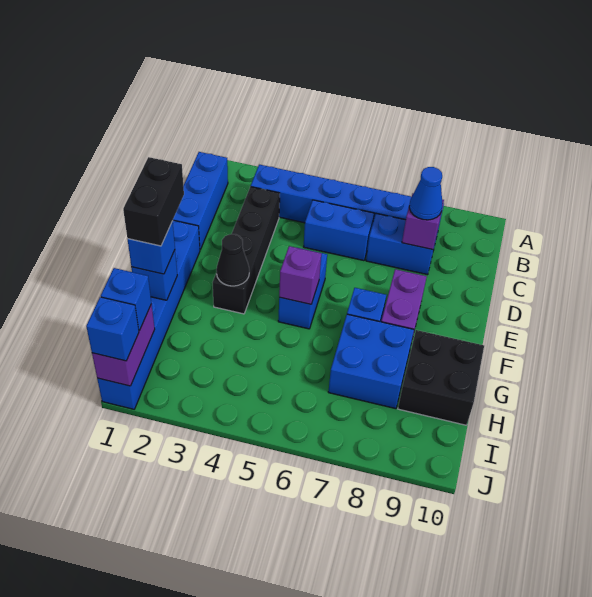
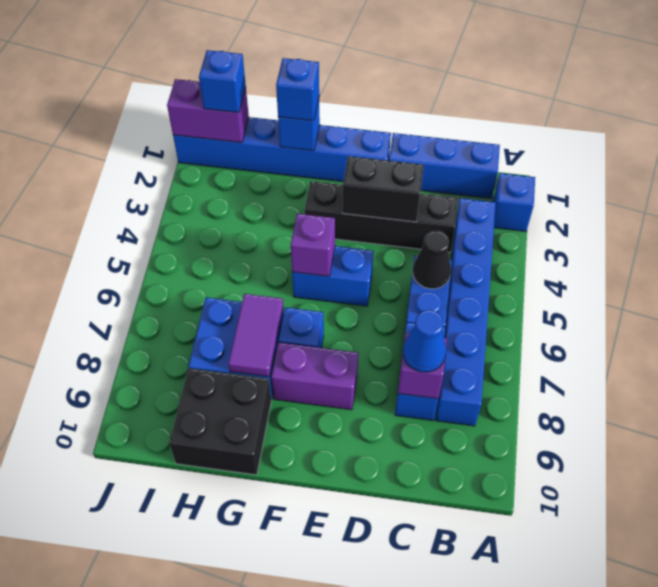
black brick F1:G1 level 4 -> black brick D3:E3 level 2
black cone F3 level 2 -> black cone C5 level 2
none -> purple tile G7:G8 level 2
blue brick J1 level 3 -> blue brick A2 level 1

